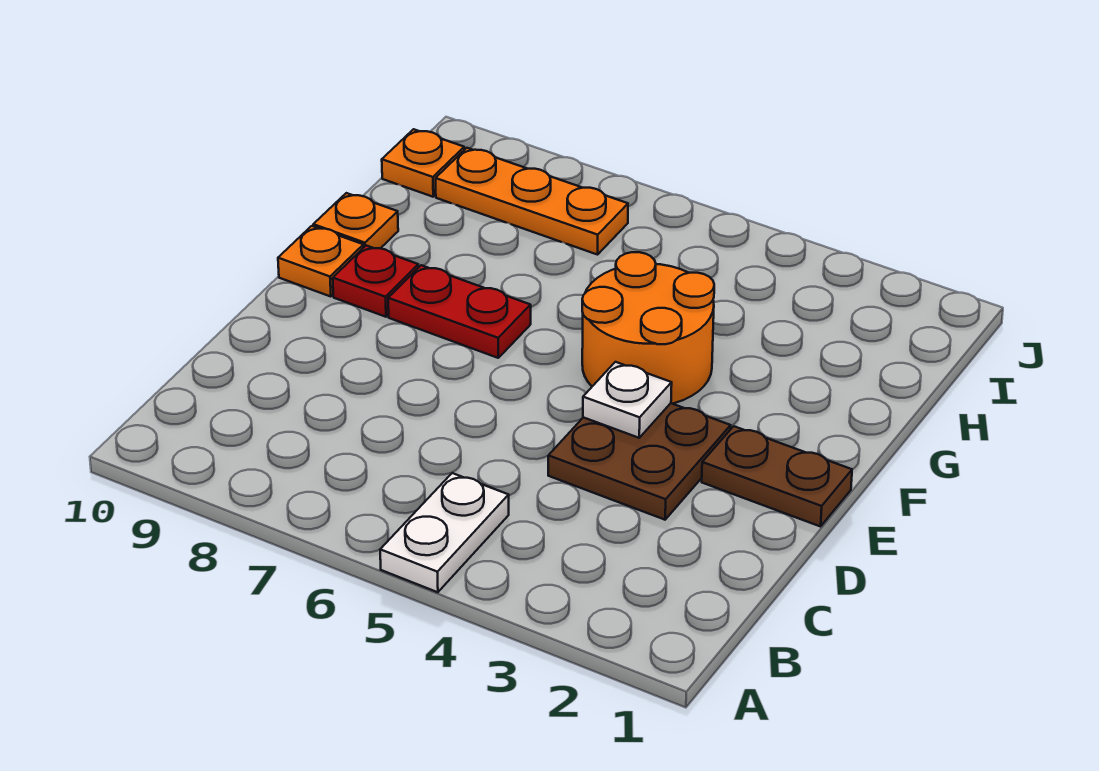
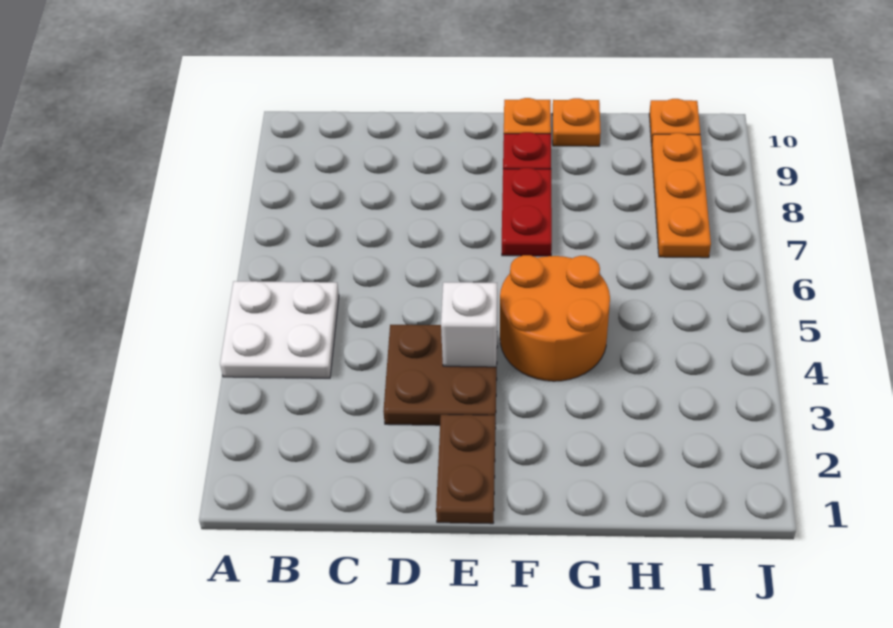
white plate A5:B5 level 1 -> white plate A4:B5 level 1
white plate E4 level 2 -> white brick E4 level 2

